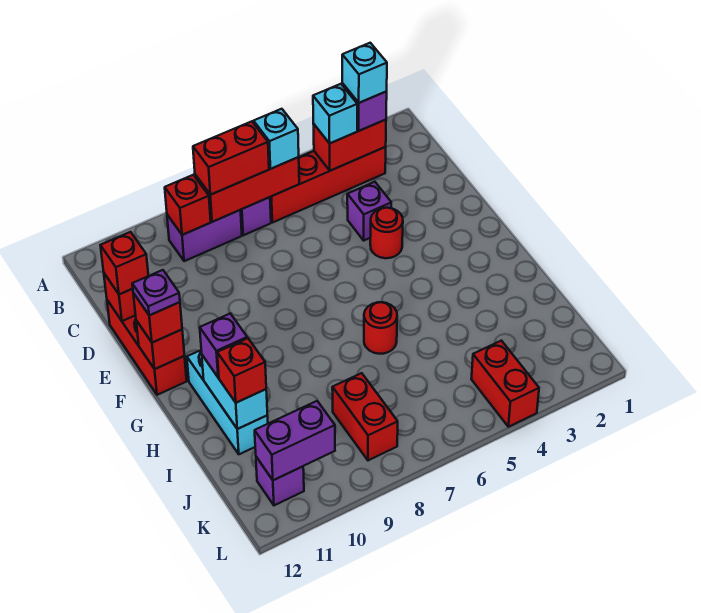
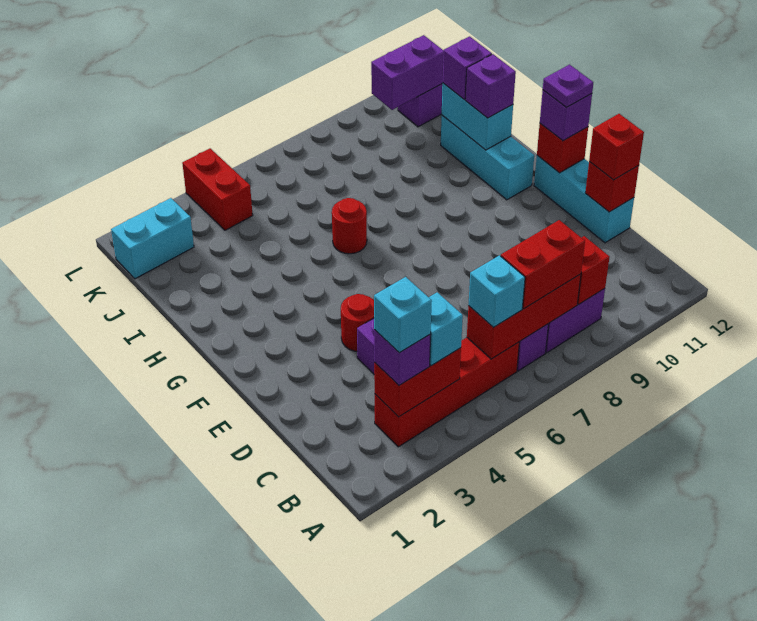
red brick D12:F12 level 1 -> cyan brick D12:F12 level 1
red brick F12 level 3 -> purple brick F12 level 3
red brick I11 level 3 -> purple brick I11 level 3
red brick J8:K8 level 1 -> none
none -> cyan brick K1:K2 level 1

